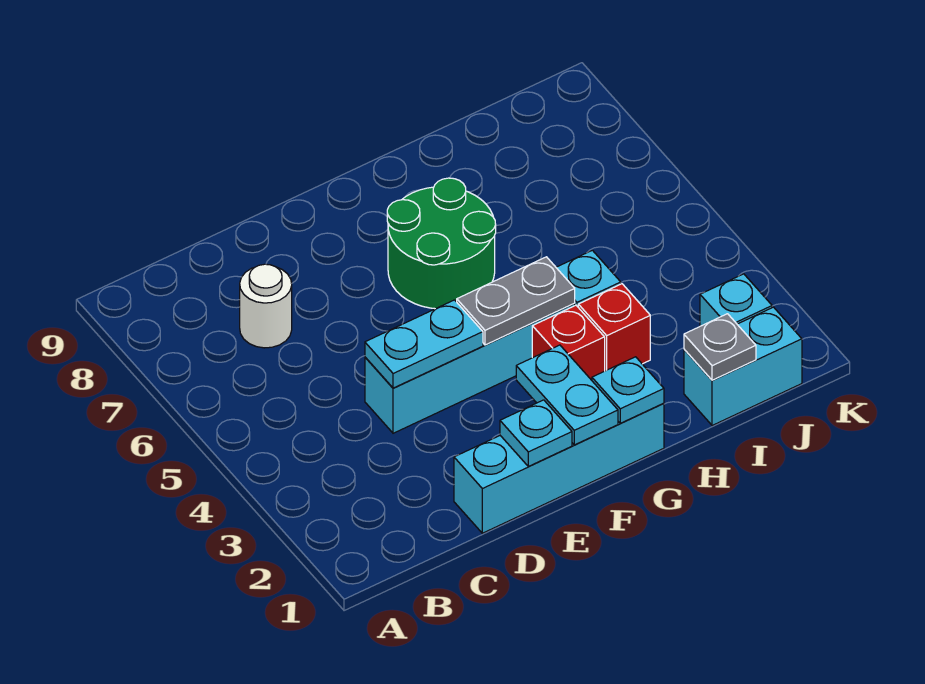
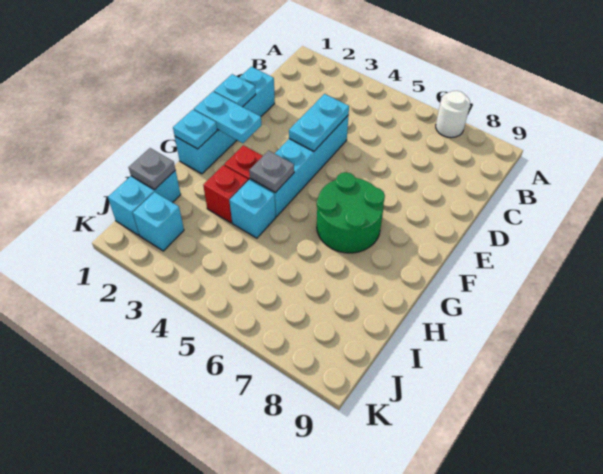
white round brick C7 level 1 -> white round brick A7 level 1
grey plate F4:G4 level 2 -> grey plate G4 level 2

